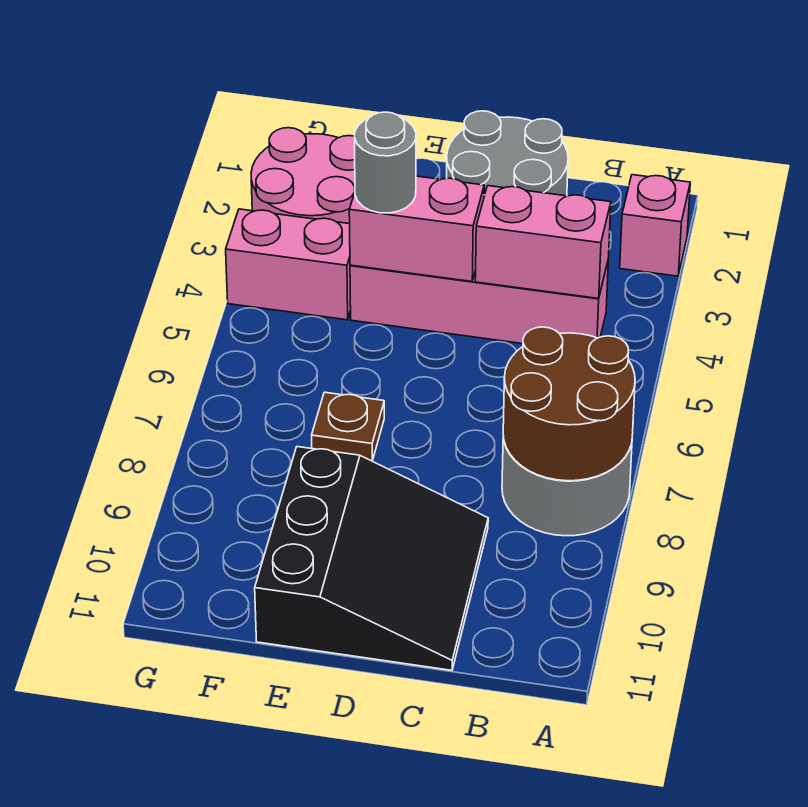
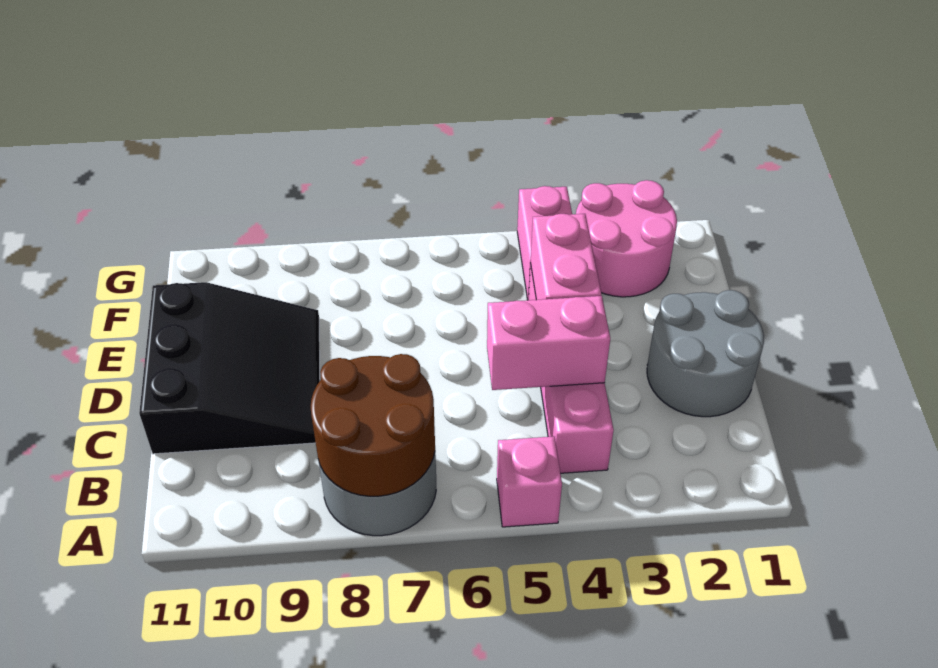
pink brick A2 level 1 -> pink brick A5 level 1
pink brick B4:C4 level 2 -> pink brick C4:C5 level 2
black slope C9:E11 level 1 top E -> black slope C9:E11 level 1 top 11
grey round brick E4 level 3 -> none
brown plate E7 level 1 -> none

